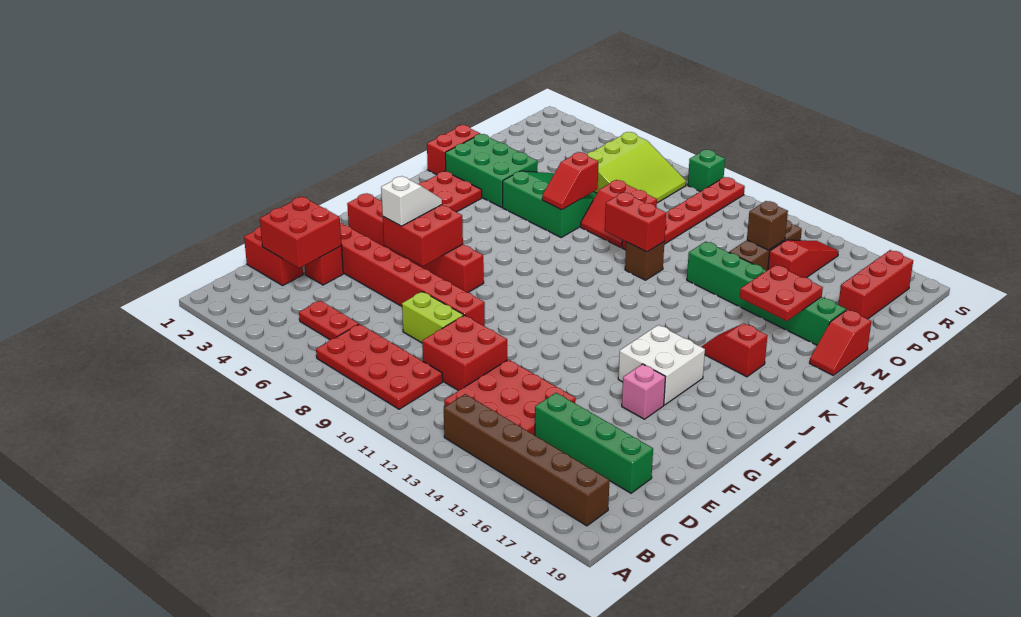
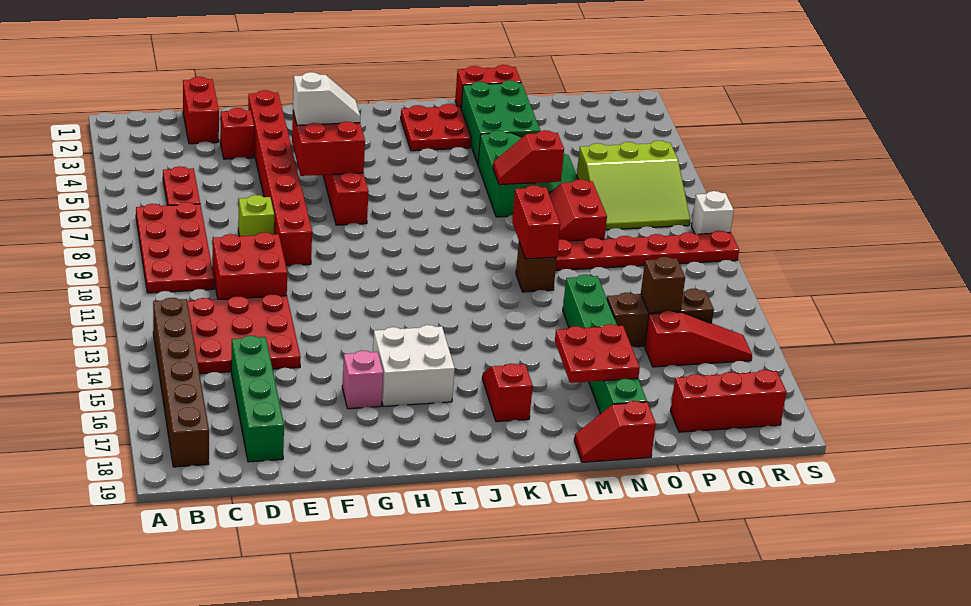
red brick D2:E3 level 2 -> none
lime brick E8:E9 level 1 -> lime brick E8 level 1
green brick S9 level 1 -> white brick S9 level 1

